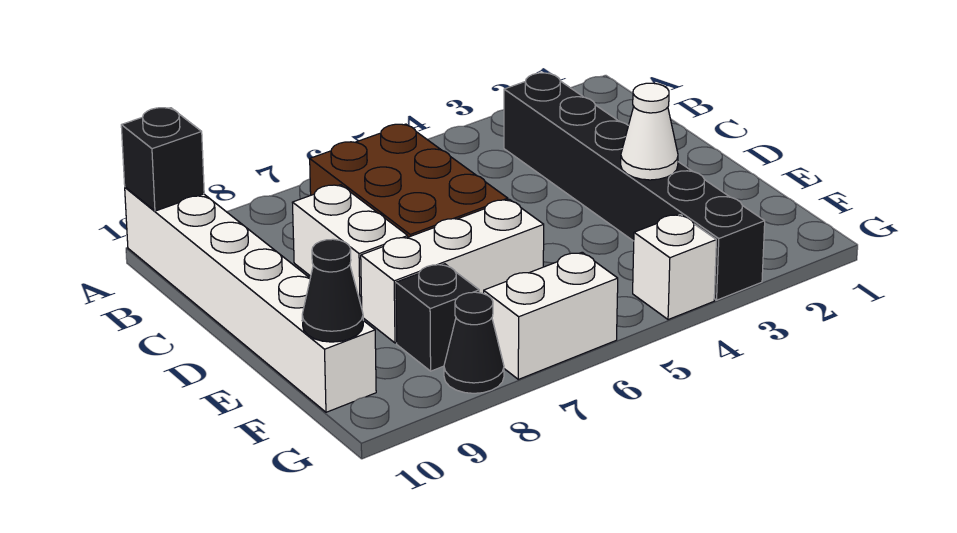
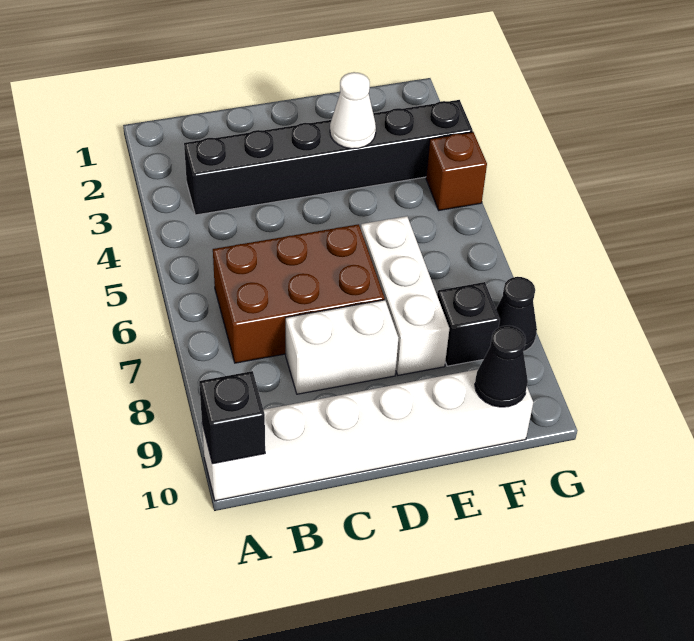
white brick G4 level 1 -> brown brick G4 level 1
white brick G6:G7 level 1 -> none

